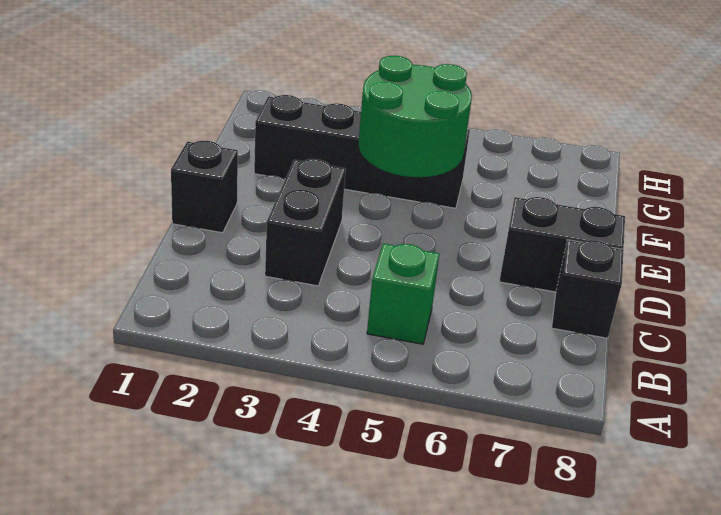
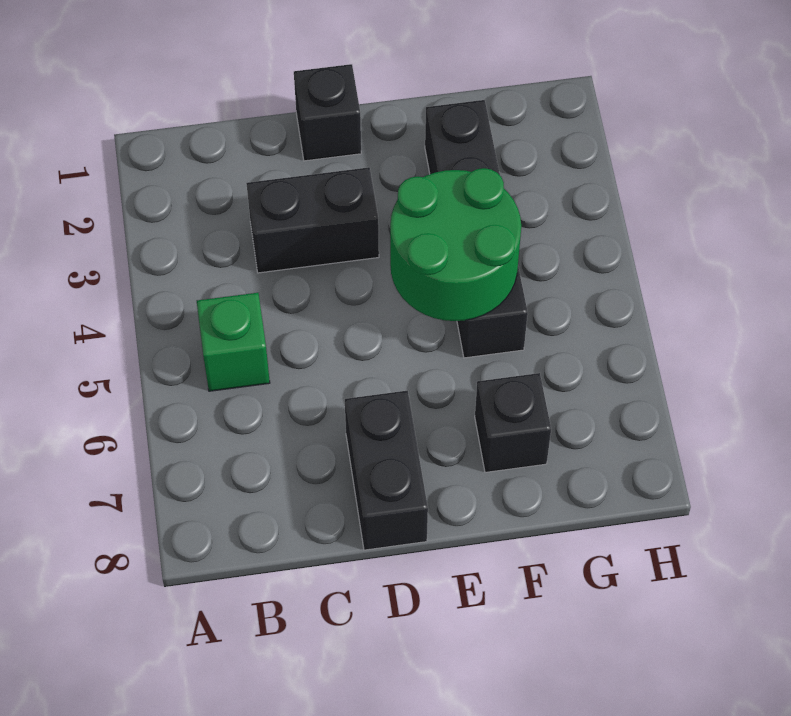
black brick C8 level 1 -> black brick F7 level 1

